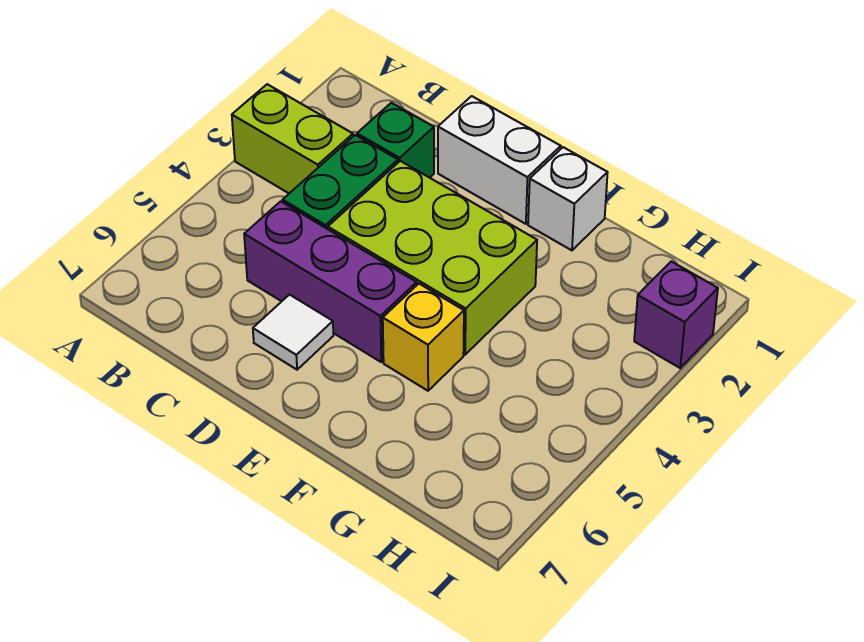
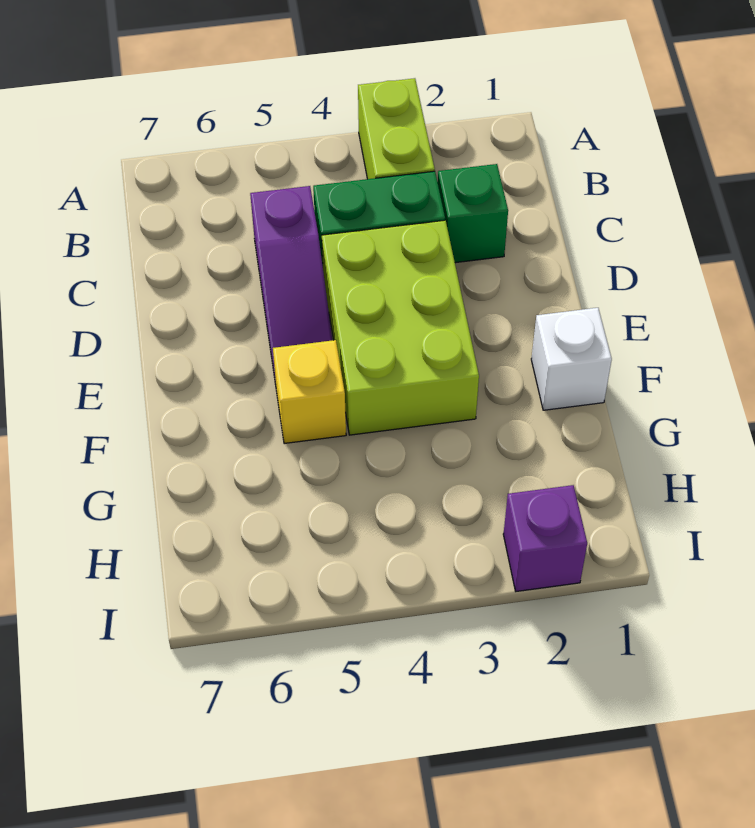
purple brick C5:E5 level 1 -> purple slope C5:E5 level 1 top C
white brick D1:E1 level 1 -> none
white tile D6 level 1 -> none

